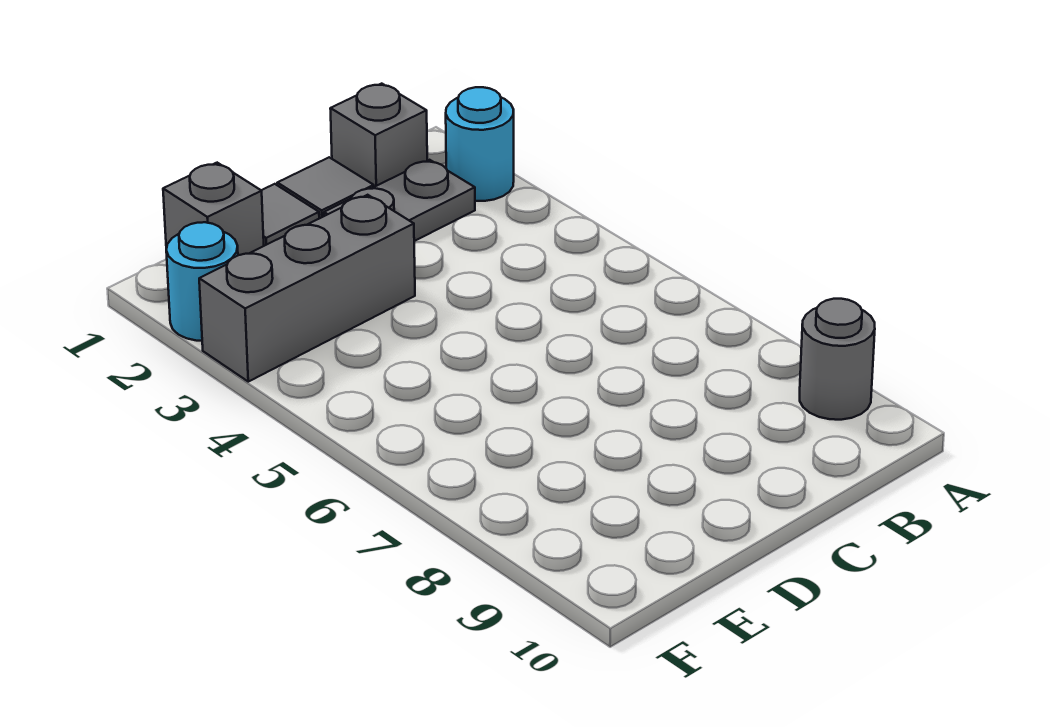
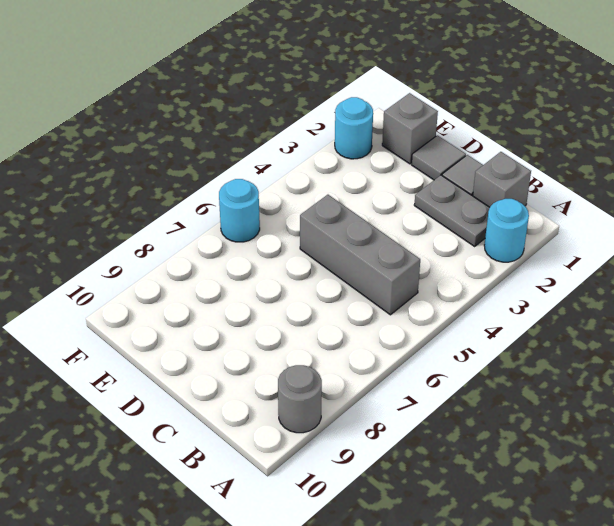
grey brick D3:F3 level 1 -> grey brick B5:D5 level 1
none -> cyan round brick F6 level 1

